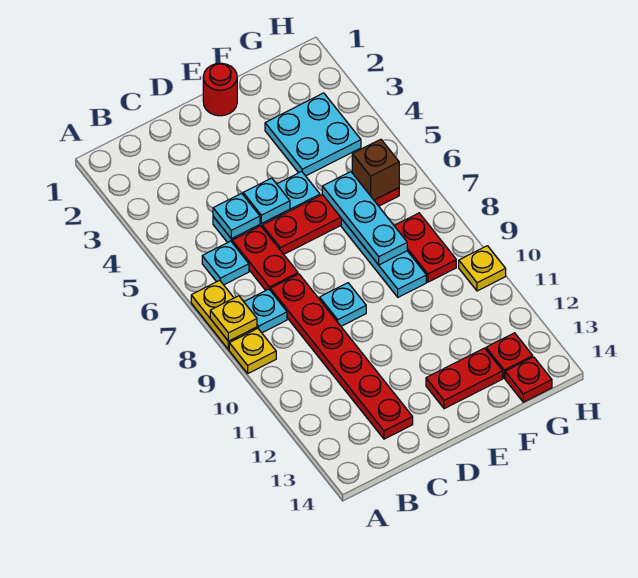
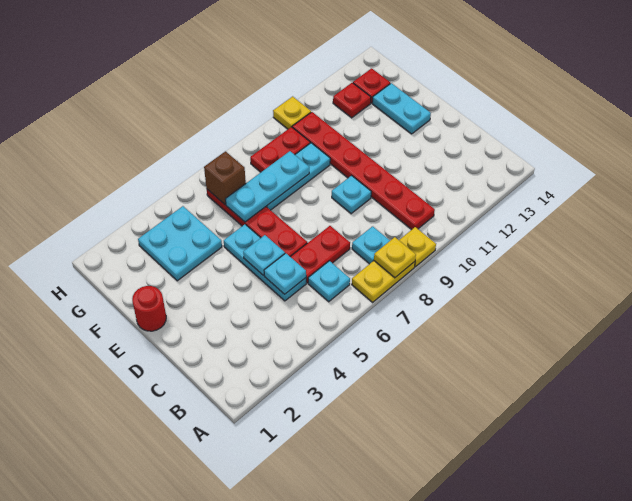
red plate C8:C13 level 1 -> red plate B10:G10 level 1
red plate E13:F13 level 1 -> cyan plate E13:F13 level 1
red plate G14 level 1 -> red plate G12 level 1

